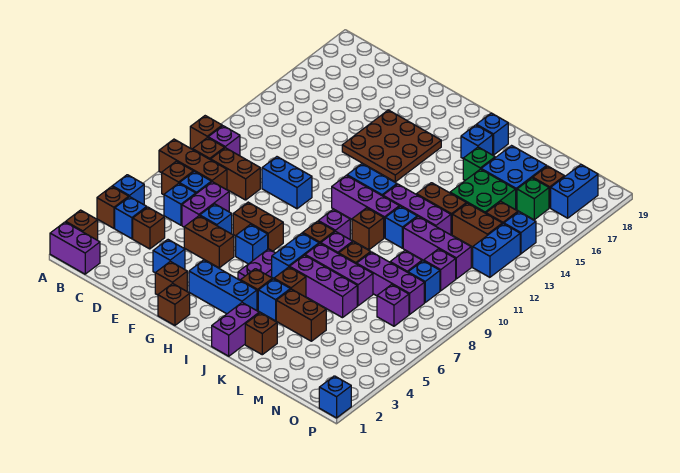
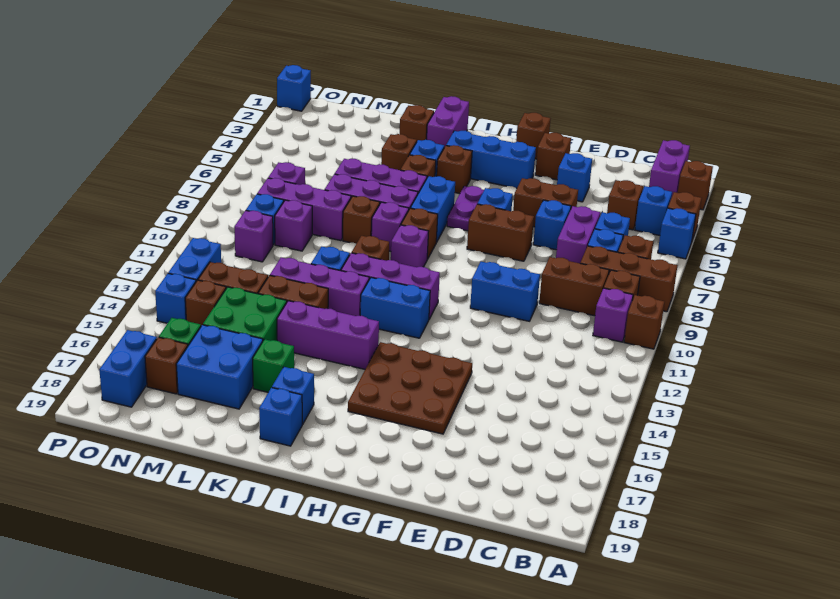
purple brick A1:B1 level 1 -> purple brick B1:B2 level 1
brown brick K4:L4 level 1 -> brown brick K4 level 1
purple brick L11:N11 level 1 -> purple brick I14:K14 level 1

